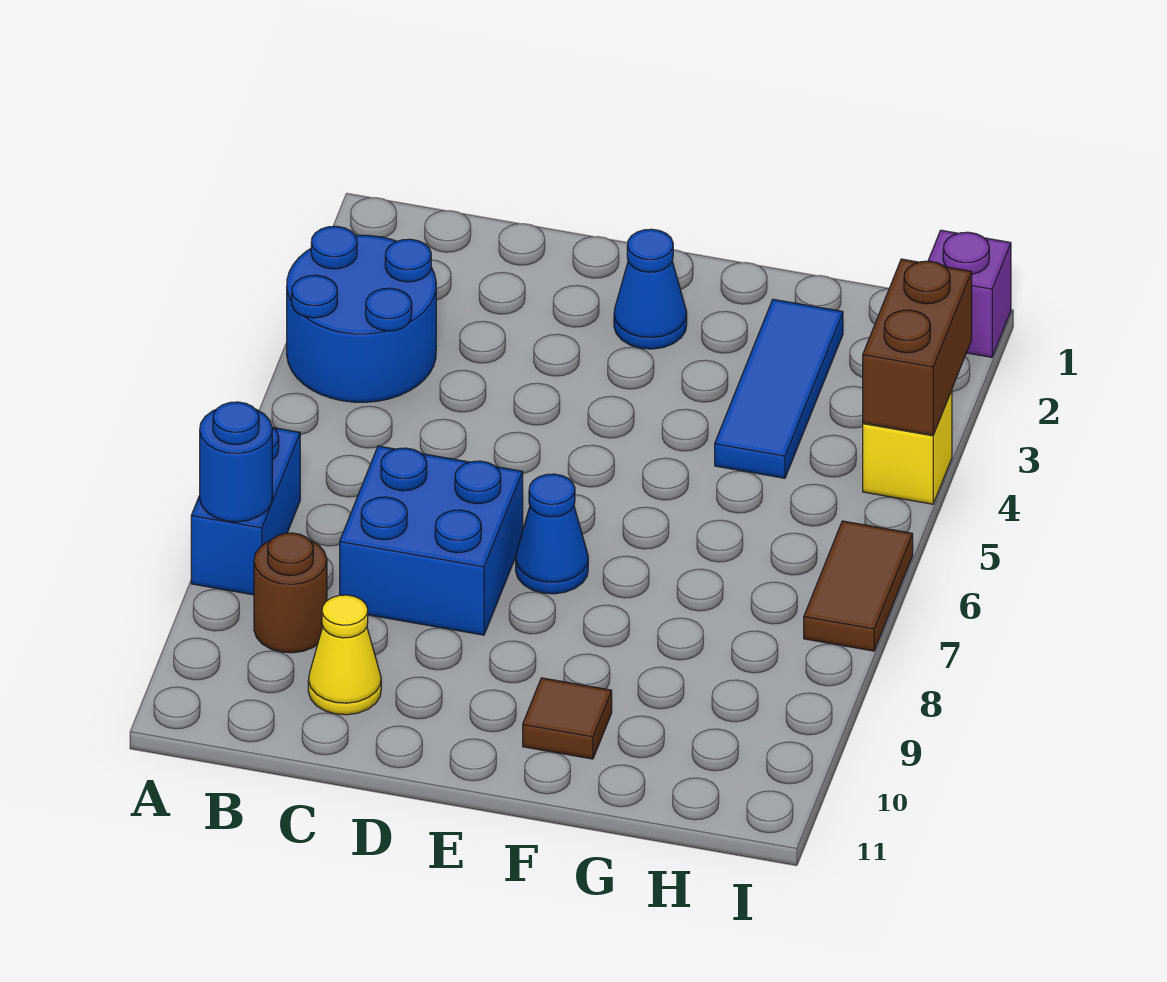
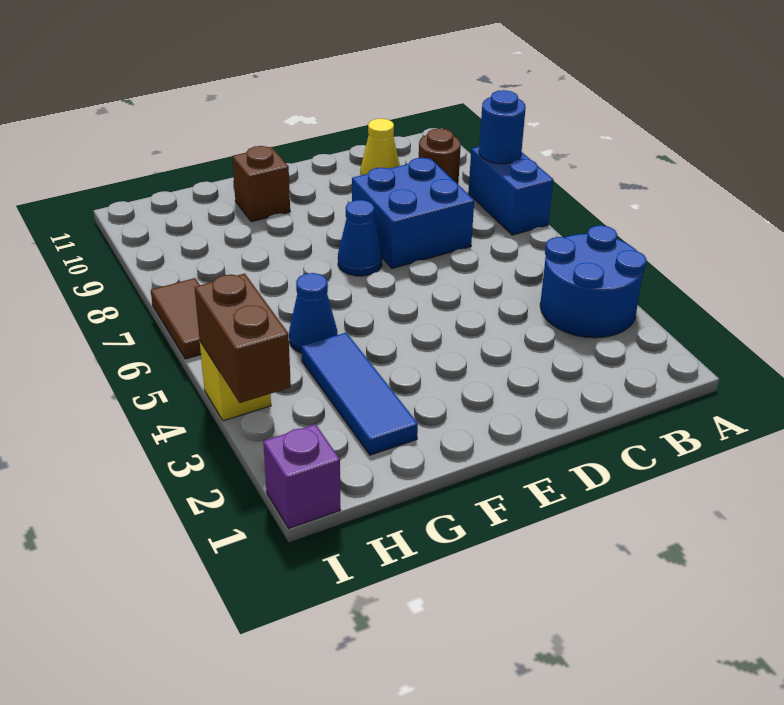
blue cone E2 level 1 -> blue cone G5 level 1
brown tile F10 level 1 -> brown brick F10 level 1

